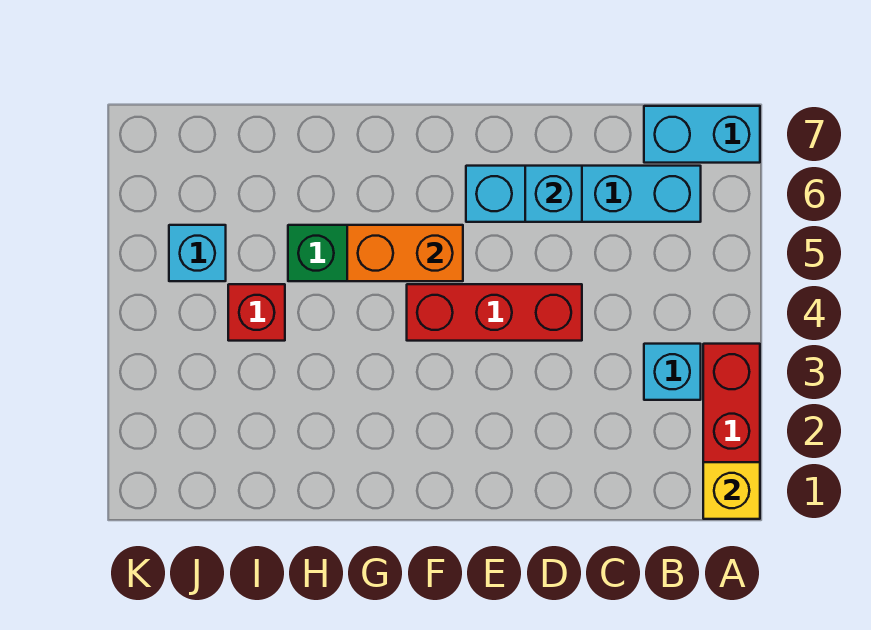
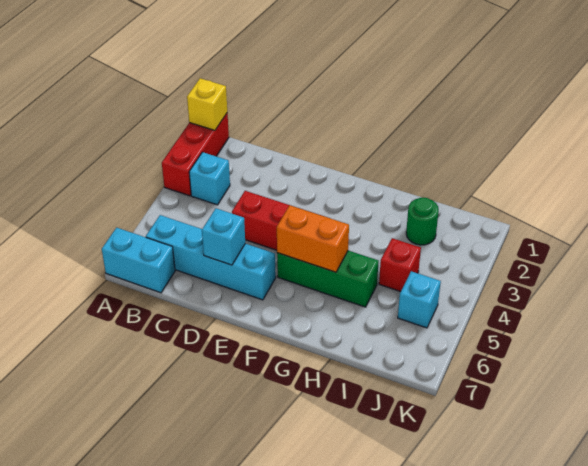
none -> green round brick I2 level 1

